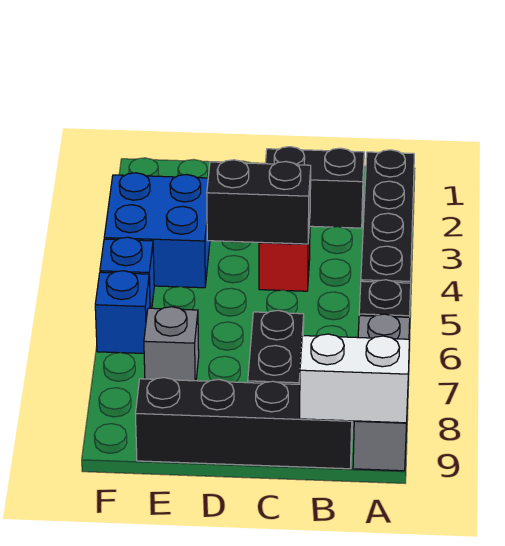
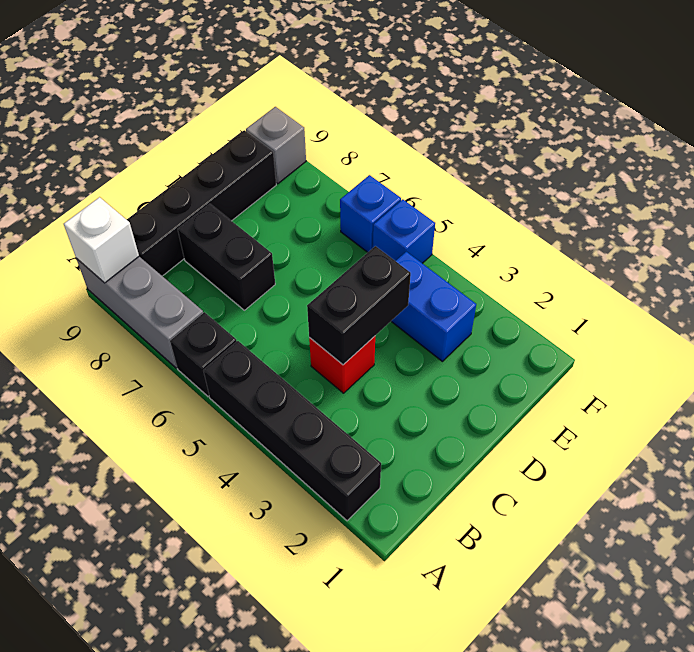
white brick A9:B9 level 2 -> white brick A9 level 2
black brick B2:C2 level 1 -> none
blue brick E3:F4 level 1 -> blue brick E3:E4 level 1
grey brick E7 level 1 -> grey brick F9 level 1

